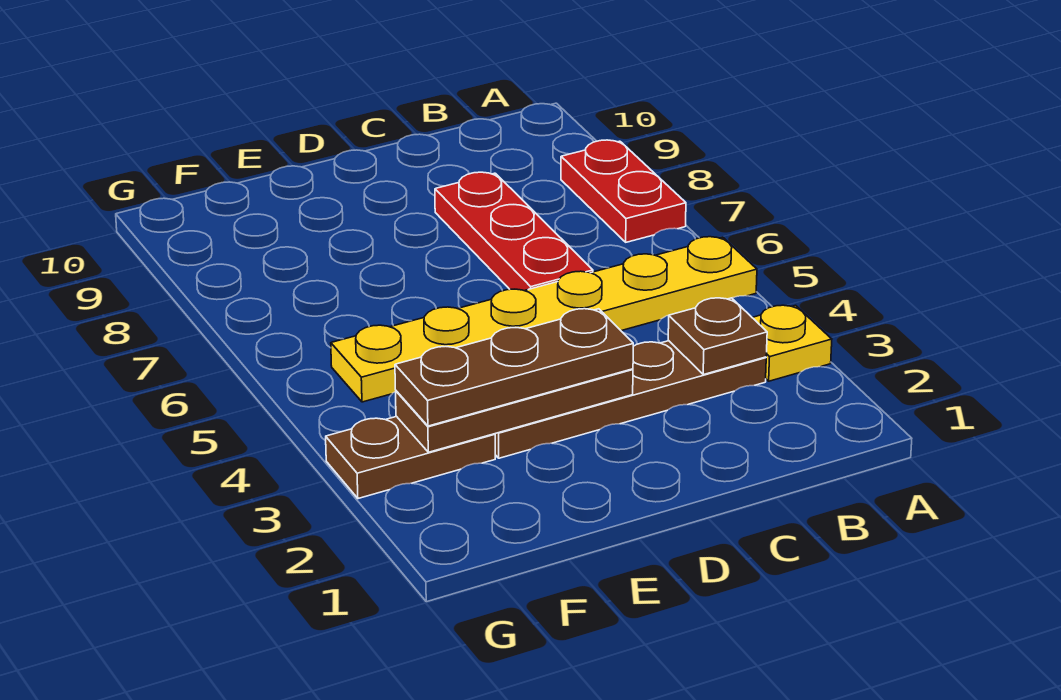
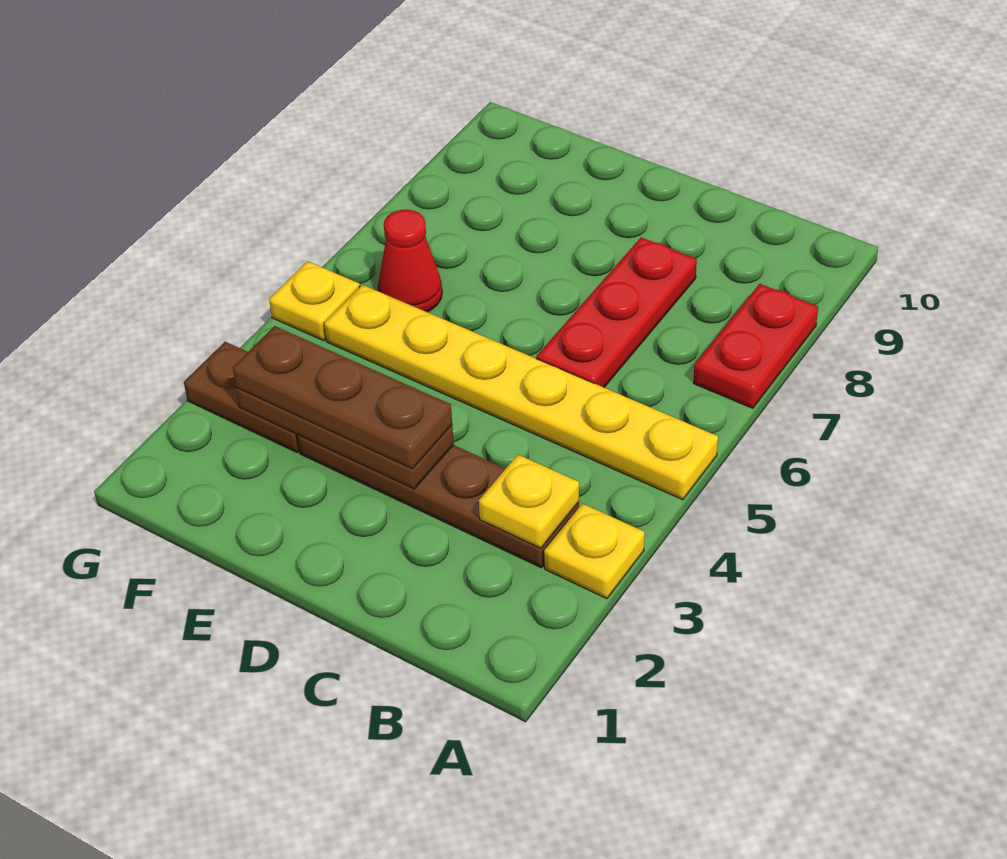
brown plate B3 level 2 -> yellow plate B3 level 2
none -> red cone F6 level 1
none -> yellow plate G5 level 1

